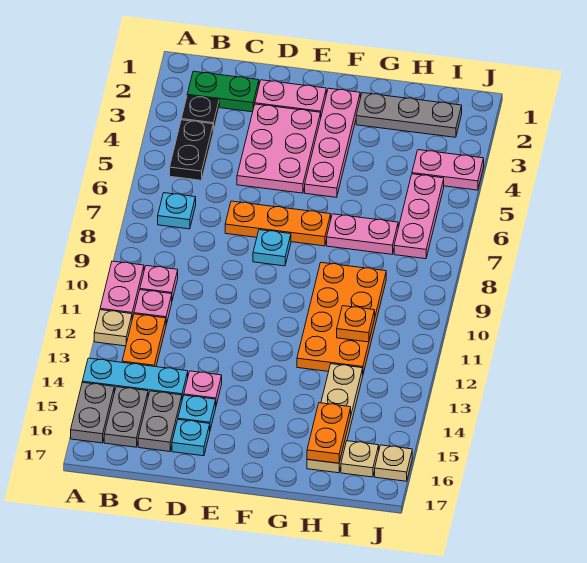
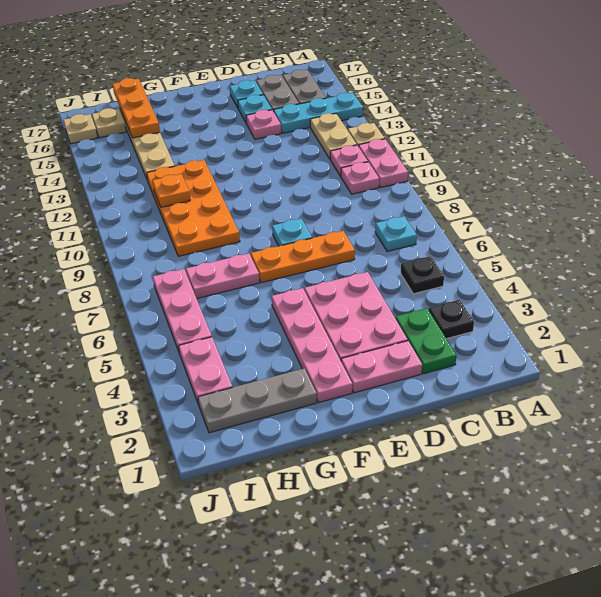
grey plate A15:A16 level 1 -> none
green plate B2:C2 level 1 -> green plate C2:C3 level 1
black plate B4:B5 level 1 -> black plate B5 level 1
orange plate B12:B13 level 1 -> tan plate B12:B13 level 1
orange plate H15:H16 level 2 -> orange plate H15:H17 level 2
pink plate I4:J4 level 1 -> pink plate I3:I4 level 1

